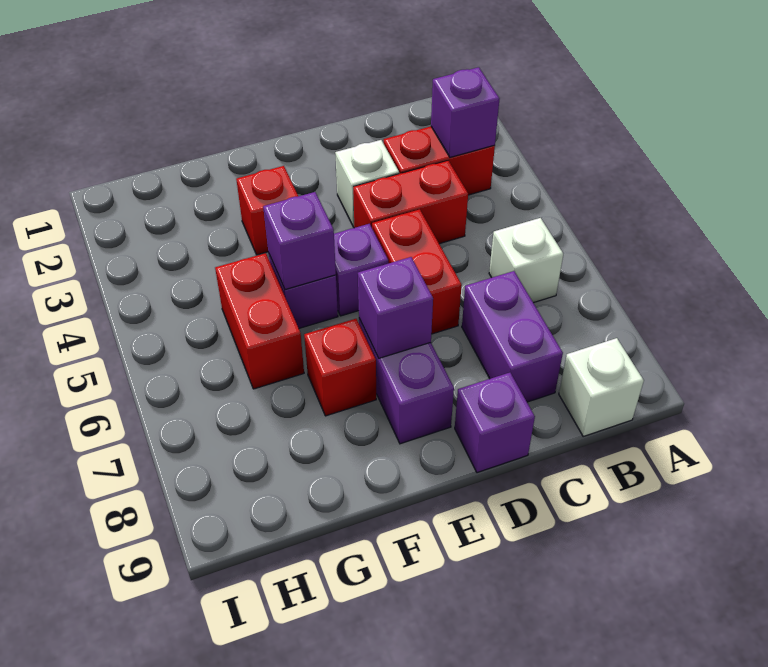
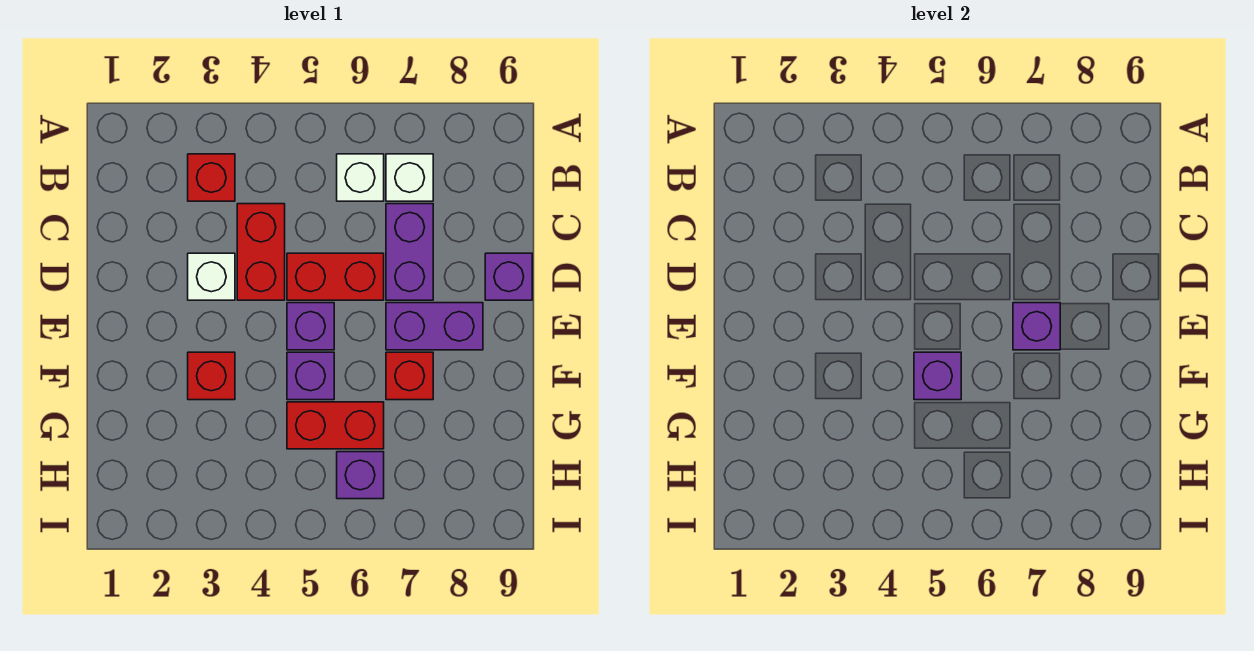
red brick B3:C3 level 1 -> red brick B3 level 1
purple brick B3 level 2 -> purple brick H6 level 1
white brick B9 level 1 -> white brick B7 level 1
purple brick C7:C8 level 1 -> purple brick C7:D7 level 1

